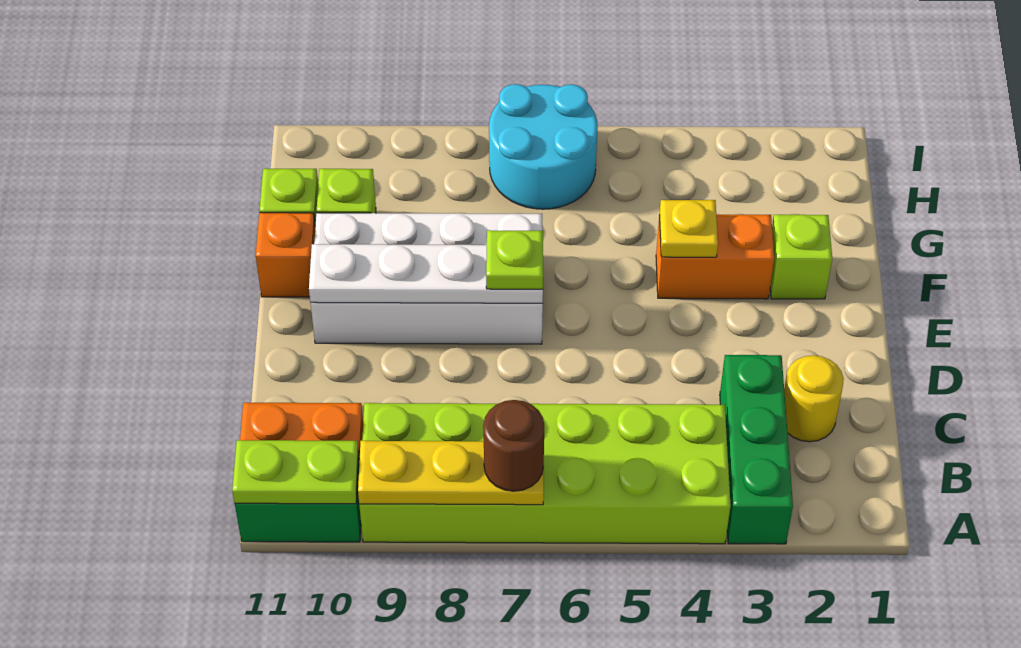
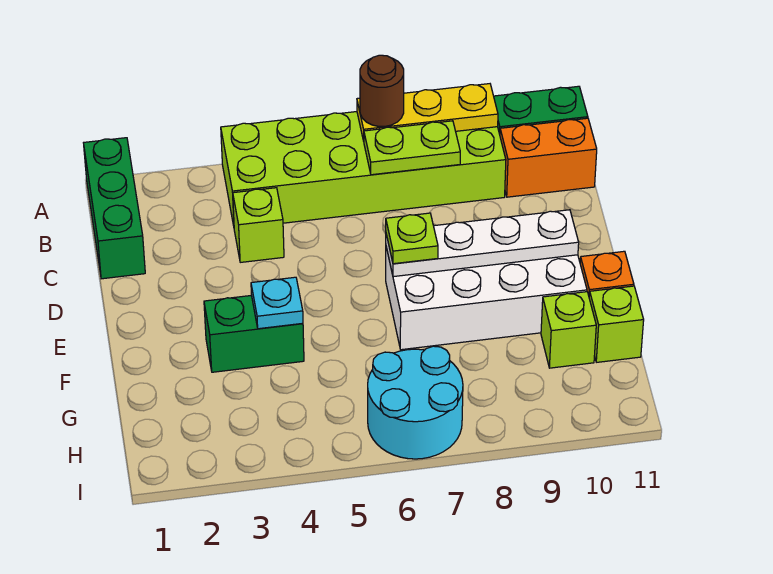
green brick A3:C3 level 1 -> green brick A1:C1 level 1
lime plate A10:A11 level 2 -> lime plate B7:B8 level 2
yellow round brick C2 level 1 -> none
lime brick F2 level 1 -> lime brick C4 level 1
orange brick F3:F4 level 1 -> green brick F3:F4 level 1
yellow plate F4 level 2 -> cyan plate F4 level 2

